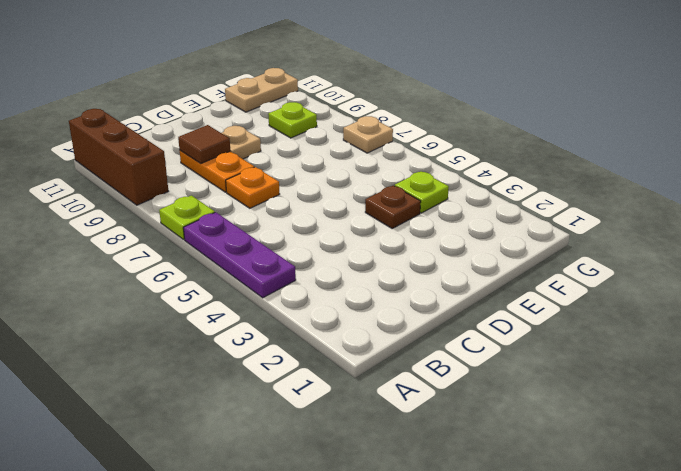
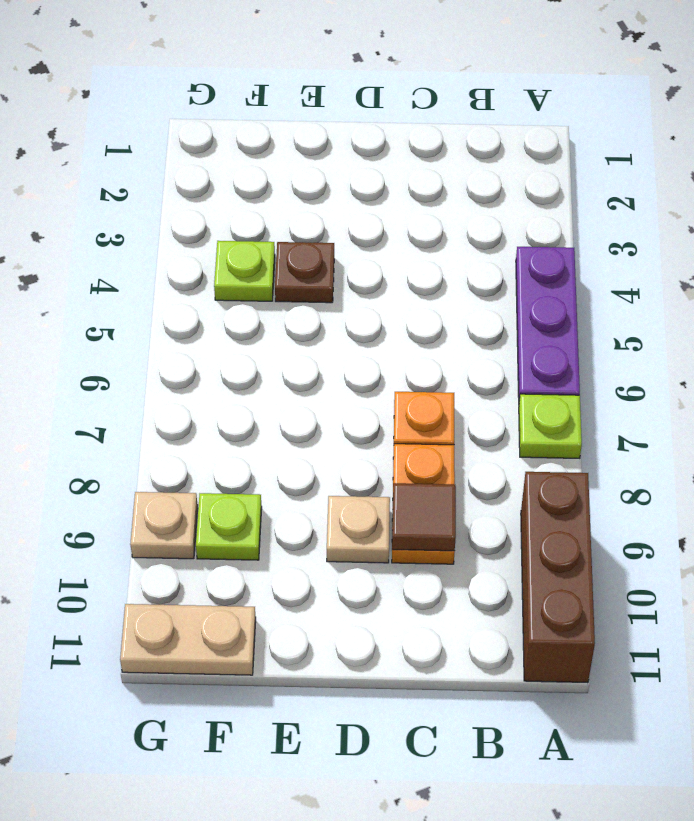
tan plate G7 level 1 -> tan plate G9 level 1

